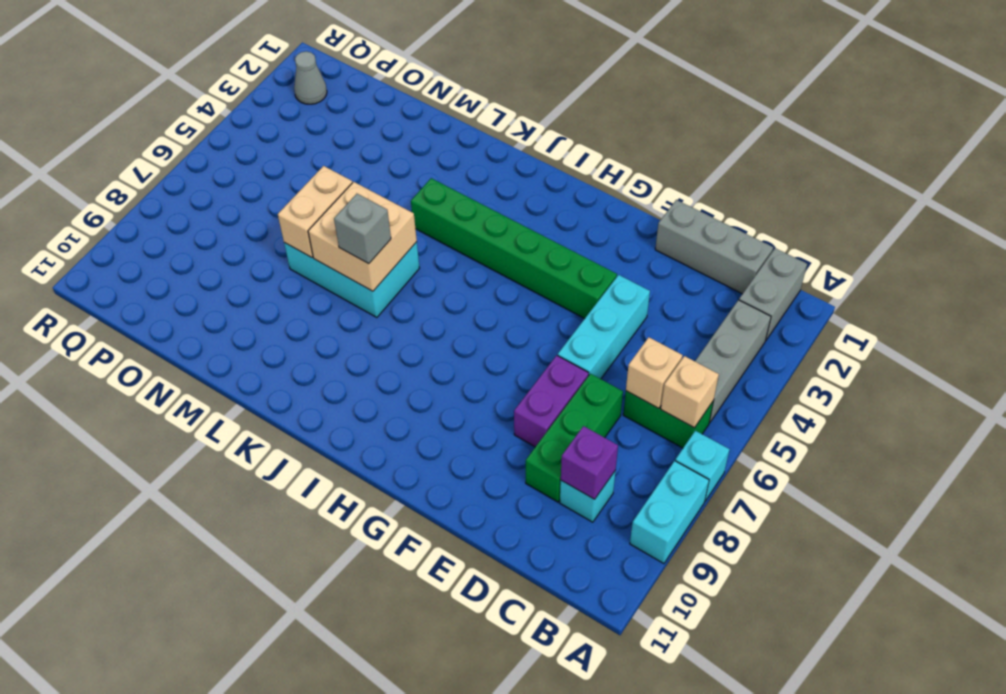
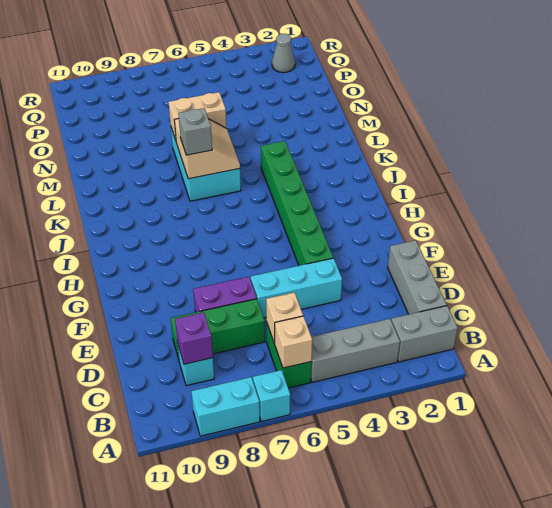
tan brick K6:L7 level 2 -> tan slope K6:L7 level 2 top 7

